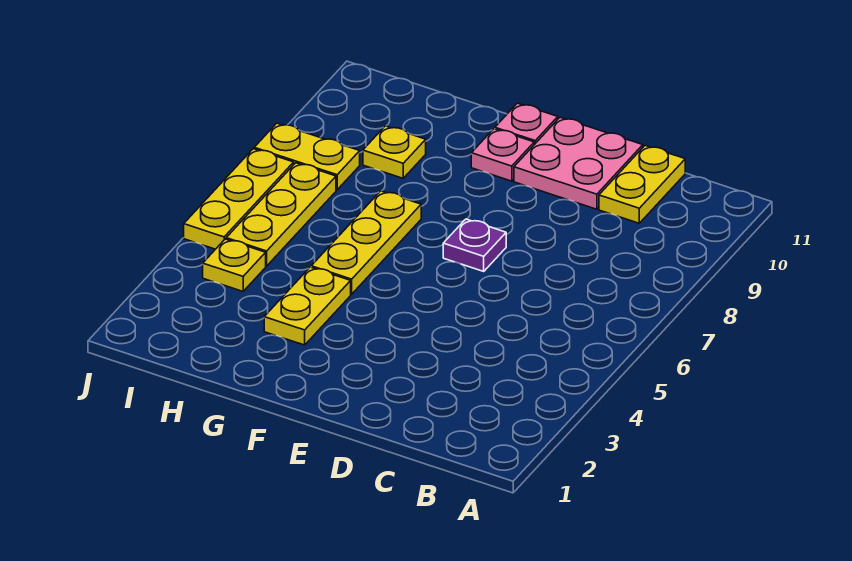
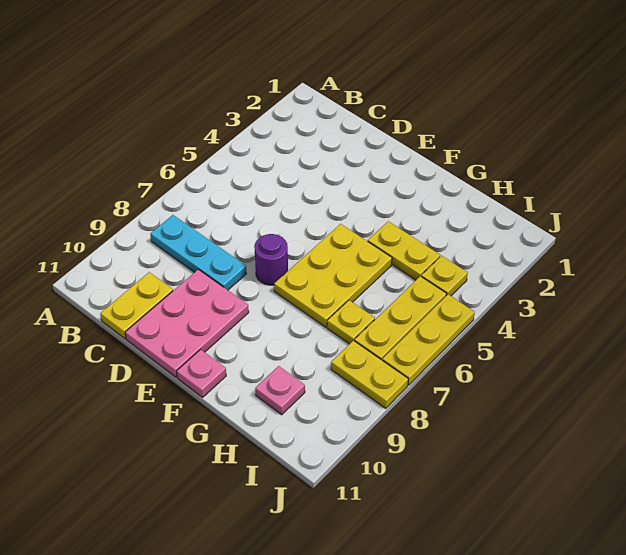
none -> cyan plate B8:D8 level 1
pink plate D10:E11 level 1 -> pink plate D9:E11 level 1
purple plate E7 level 1 -> purple round brick E7 level 1
pink plate F10 level 1 -> pink plate H10 level 1
yellow plate G3:G4 level 1 -> yellow plate G4:H4 level 1
yellow plate G5:G7 level 1 -> yellow plate F5:G7 level 1
yellow plate H9 level 1 -> yellow plate H7 level 1

